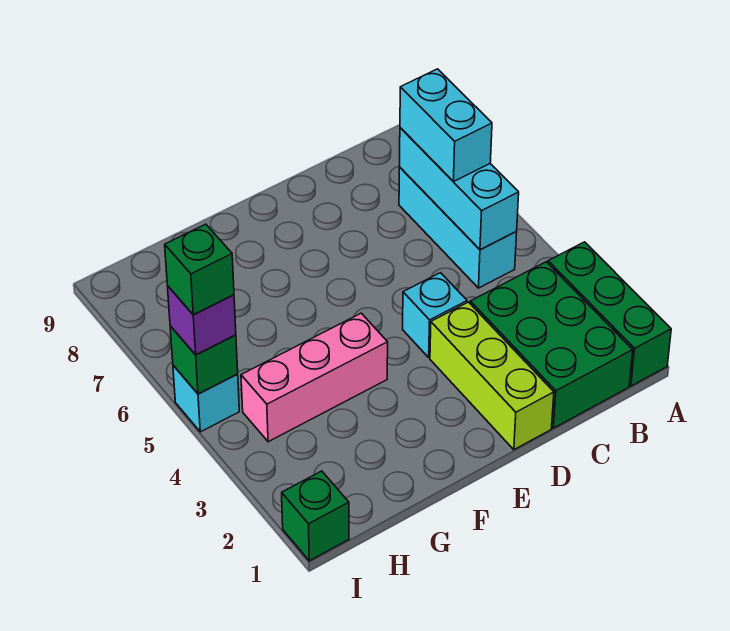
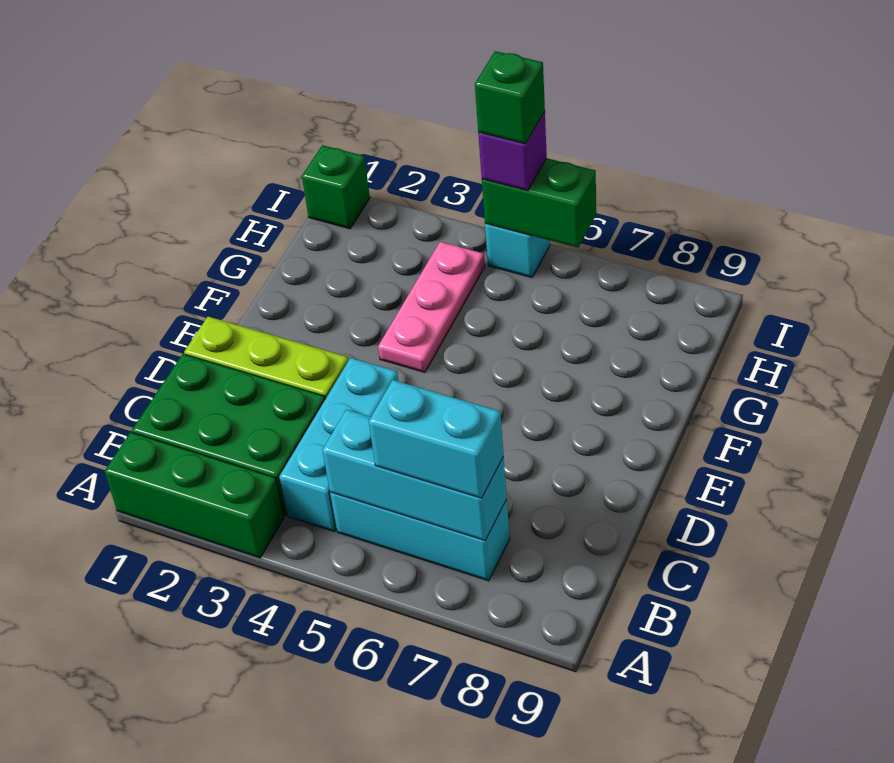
cyan brick D4 level 1 -> cyan brick B4:D4 level 1
pink brick F4:H4 level 1 -> pink plate F4:H4 level 1
green brick I5 level 2 -> green brick I5:I6 level 2

